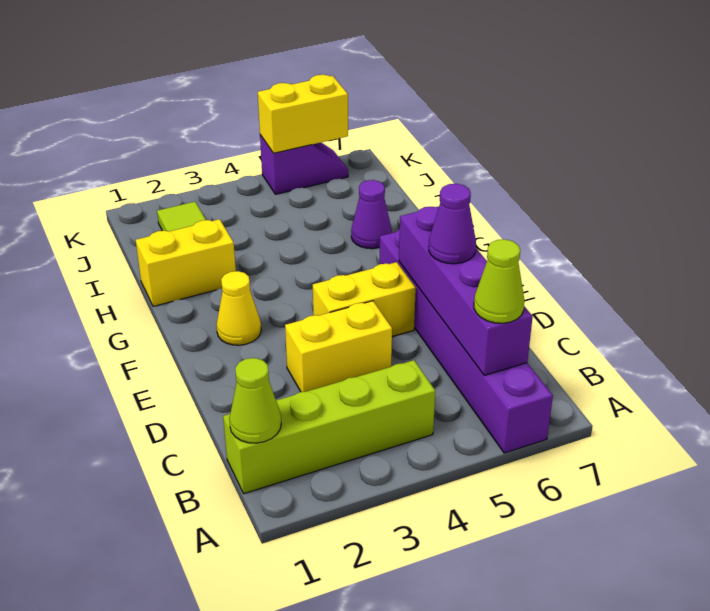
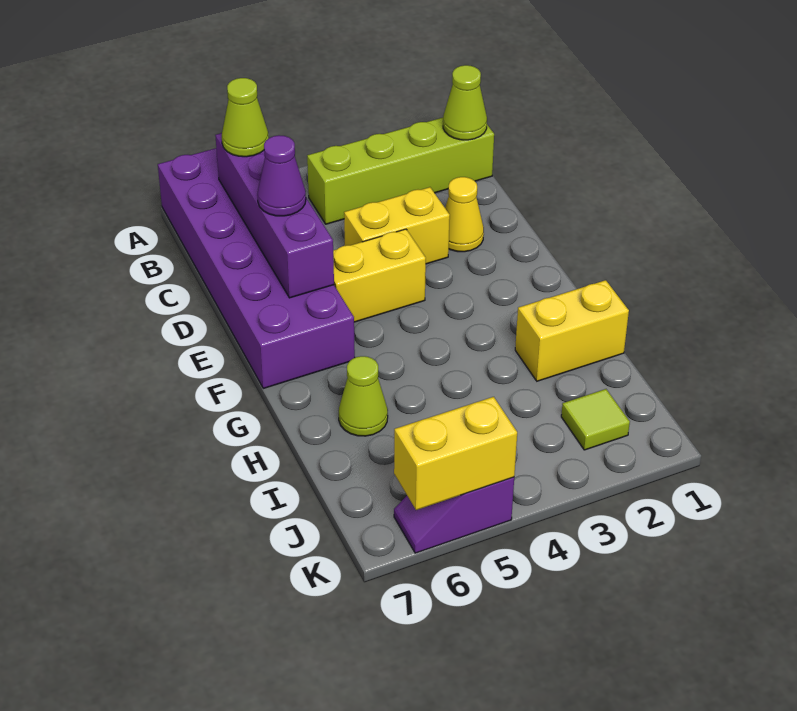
purple brick A6:F6 level 1 -> purple brick A6:F7 level 1
yellow cone F2 level 1 -> yellow cone D2 level 1
purple cone H6 level 1 -> lime cone H6 level 1

